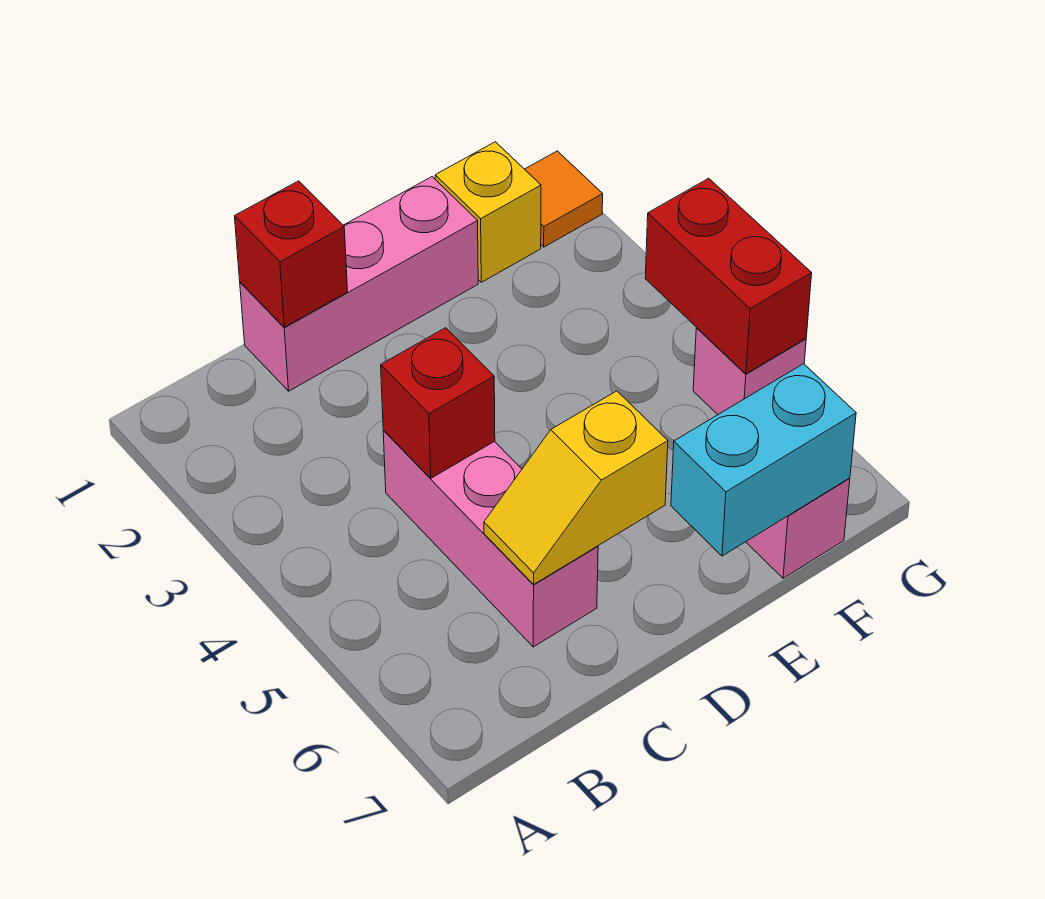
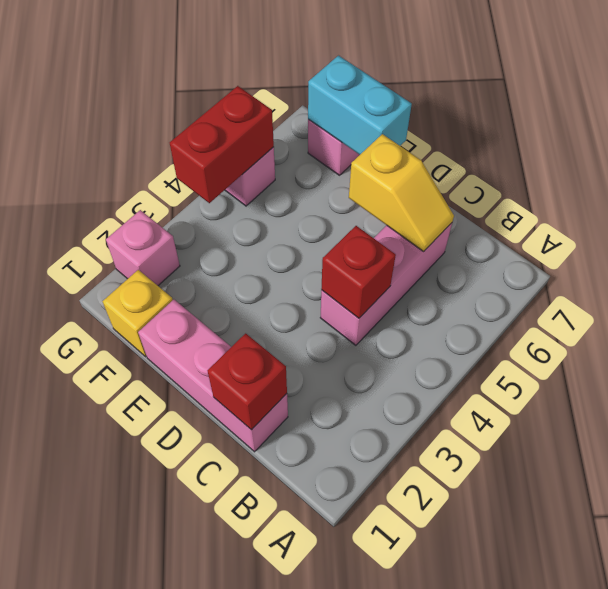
orange tile G1 level 1 -> none
none -> pink brick G2 level 1

